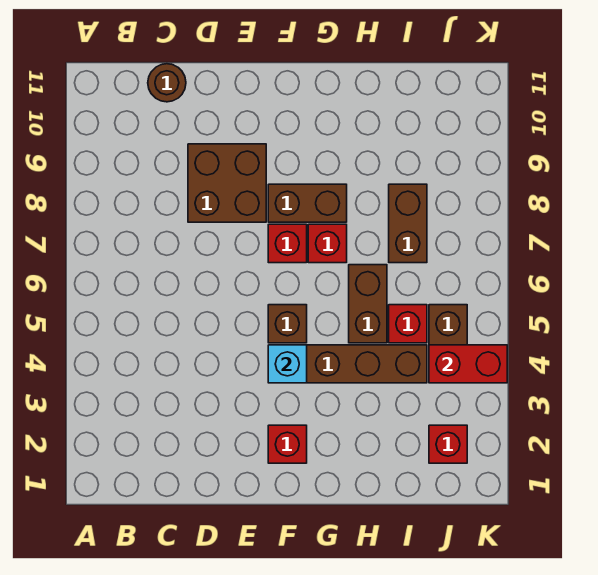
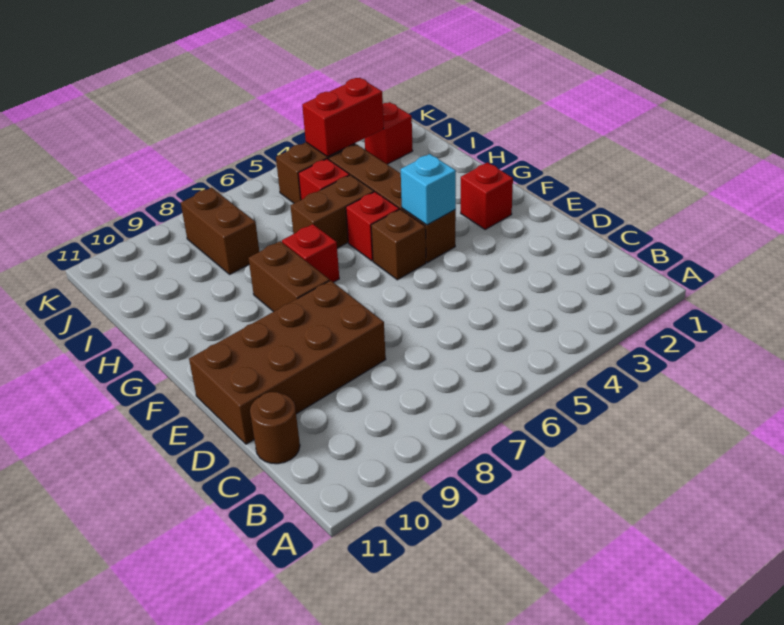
brown brick D8:E9 level 1 -> brown brick D8:E11 level 1
red brick F7 level 1 -> red brick G5 level 1
brown brick I7:I8 level 1 -> brown brick I8:J8 level 1
red brick J4:K4 level 2 -> red brick J3:J4 level 2

